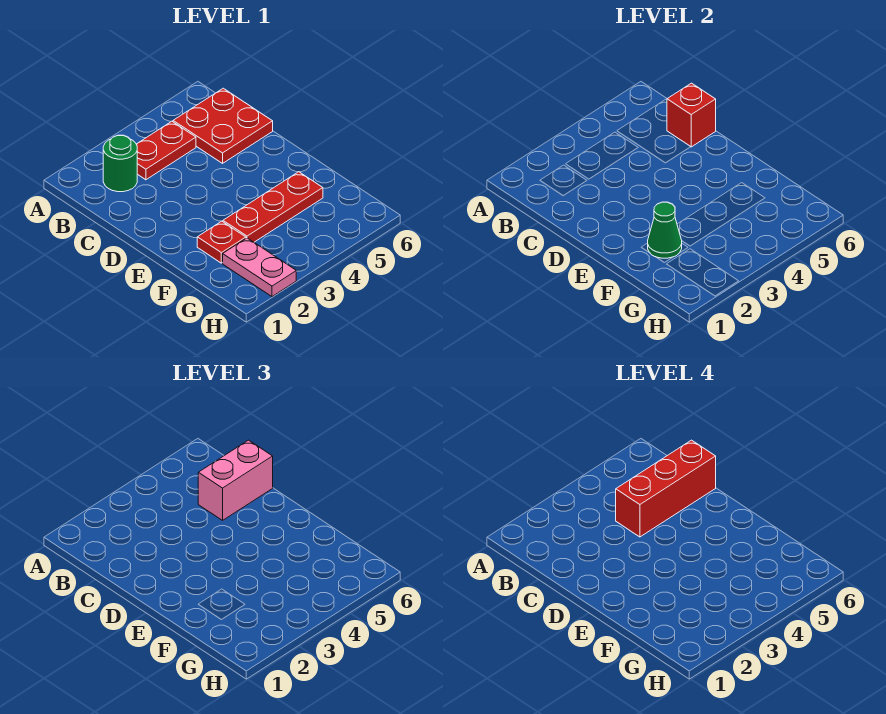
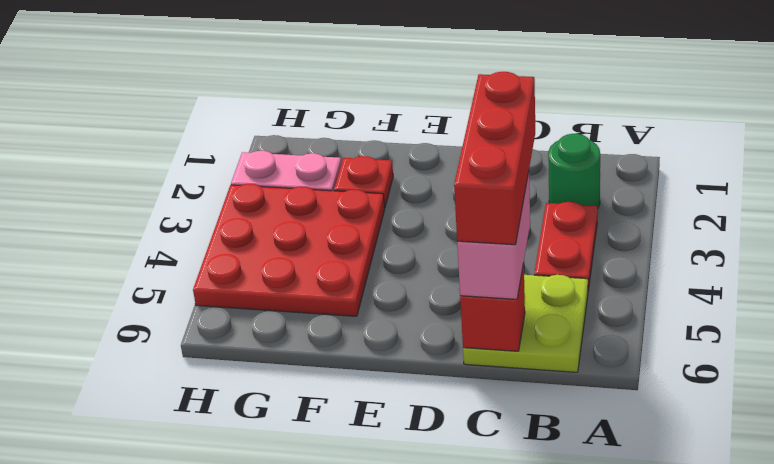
red plate B5:C6 level 1 -> lime plate B5:C6 level 1
green cone F2 level 2 -> none
red plate F3:F5 level 1 -> red plate F3:H5 level 1

